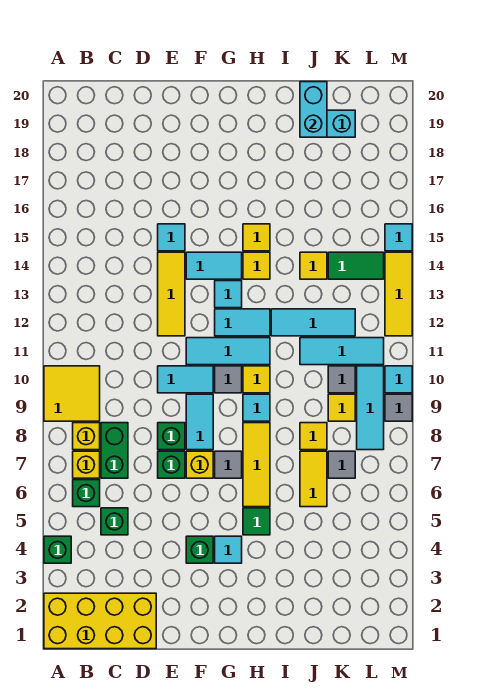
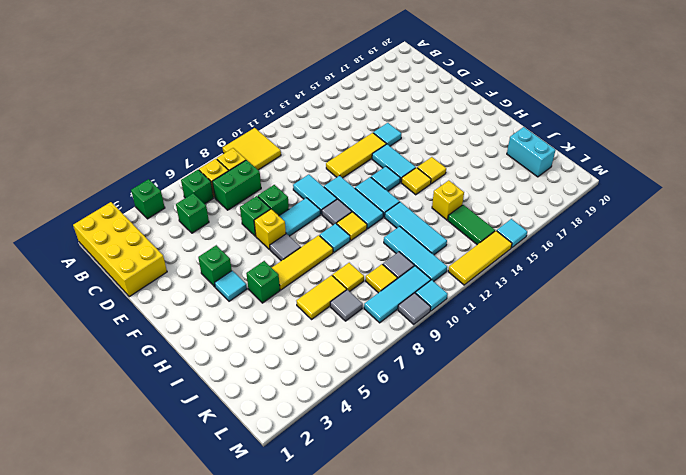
green tile H5 level 1 -> green brick H5 level 1
yellow tile J14 level 1 -> yellow brick J14 level 1
cyan brick J19:J20 level 2 -> none

